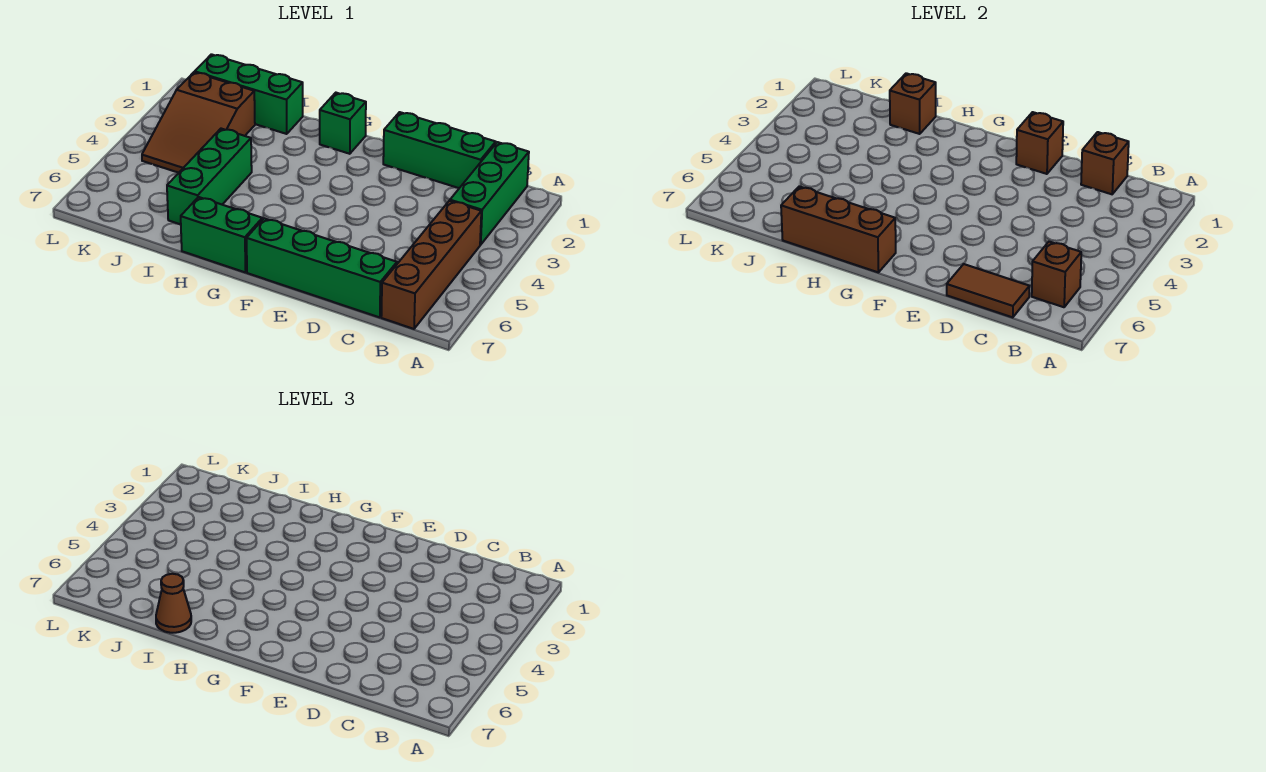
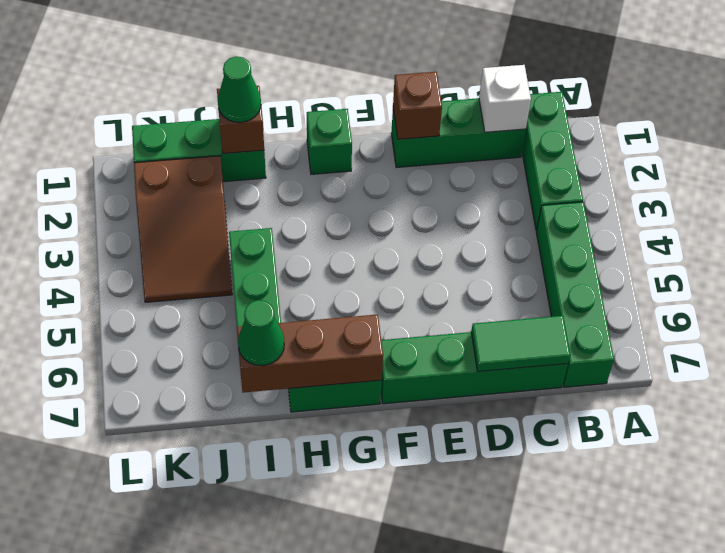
brown brick B4:B7 level 1 -> green brick B4:B7 level 1
brown brick B6 level 2 -> none
brown brick C1 level 2 -> white brick C1 level 2
brown tile C7:D7 level 2 -> green tile C7:D7 level 2
none -> green cone I1 level 3
brown cone I7 level 3 -> green cone I7 level 3

